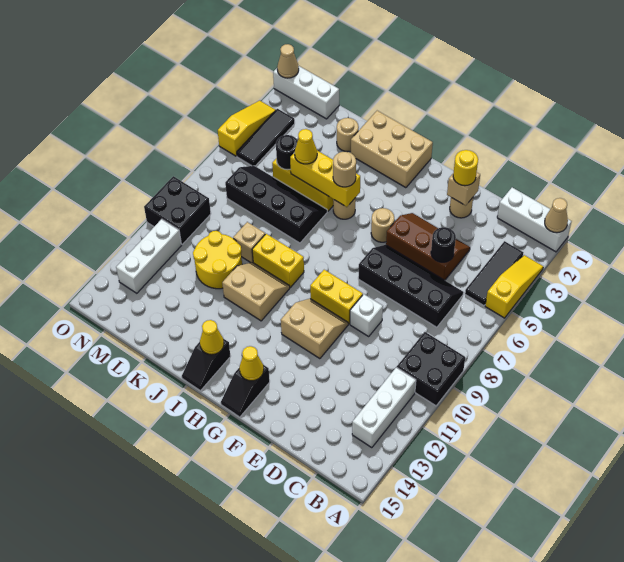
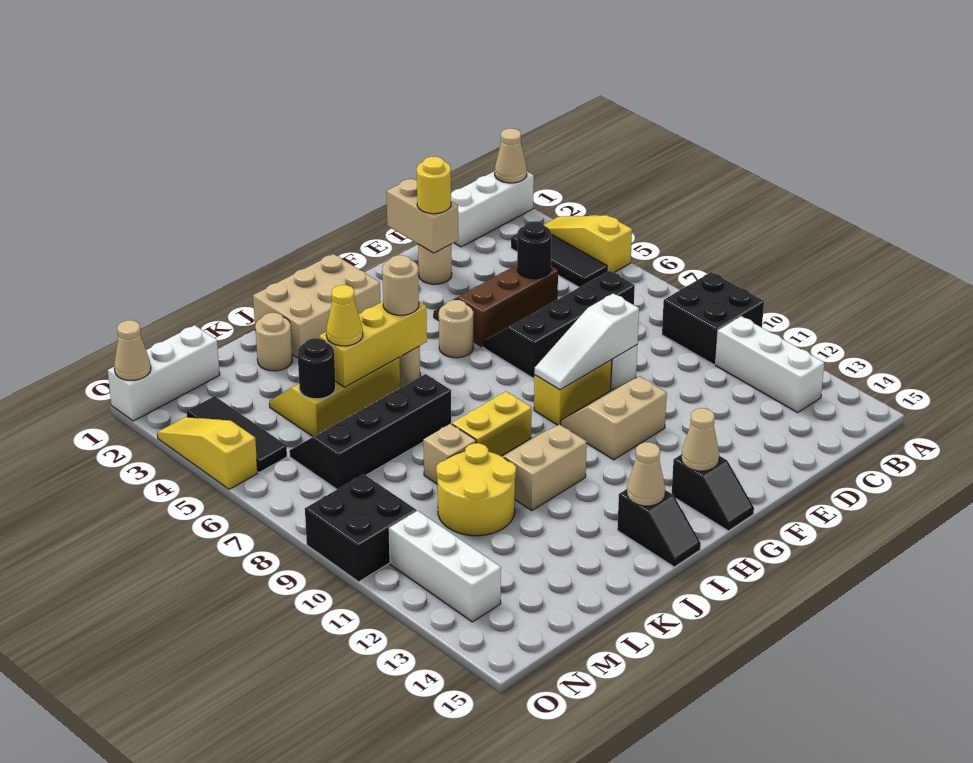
tan brick E2 level 2 -> tan brick E1:E2 level 2
none -> white slope E9:G9 level 2 top E
yellow cone G14 level 2 -> tan cone G14 level 2
yellow cone I14 level 2 -> tan cone I14 level 2

